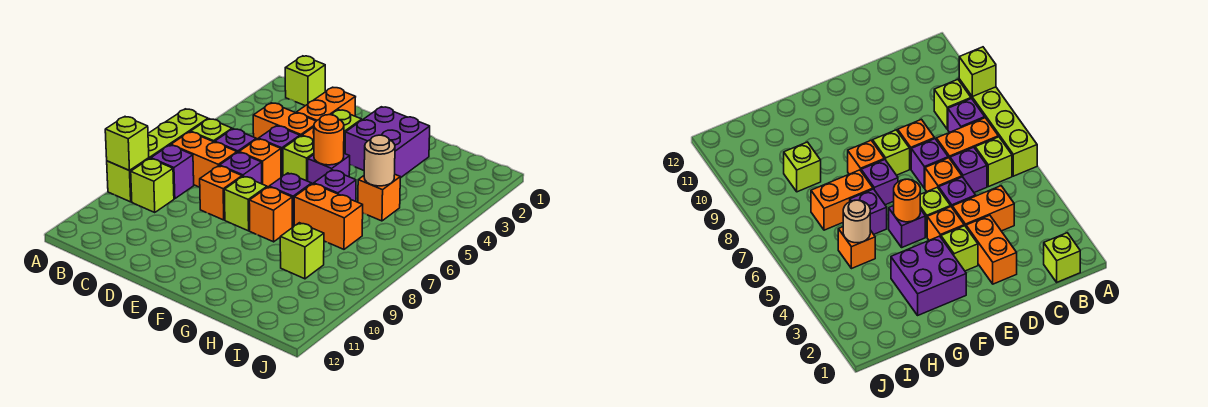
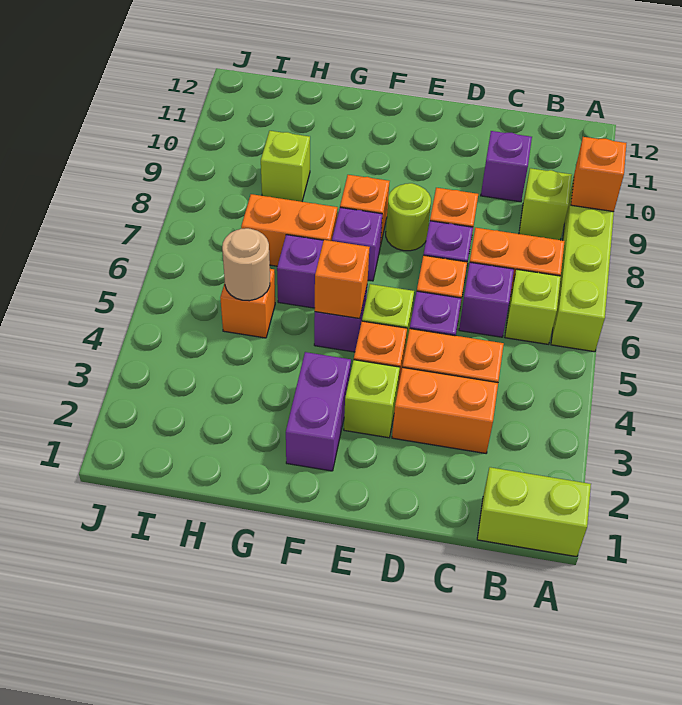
lime brick A9 level 2 -> orange brick A9 level 2
lime brick B1 level 1 -> lime brick A1:B1 level 1
purple brick B8 level 1 -> purple brick C10 level 1
orange brick D2:D3 level 1 -> orange brick C3:D3 level 1
lime brick E8 level 1 -> lime round brick E8 level 1
purple brick F2:G3 level 1 -> purple brick F2:F3 level 1
orange round brick F5 level 2 -> orange brick F5 level 2

